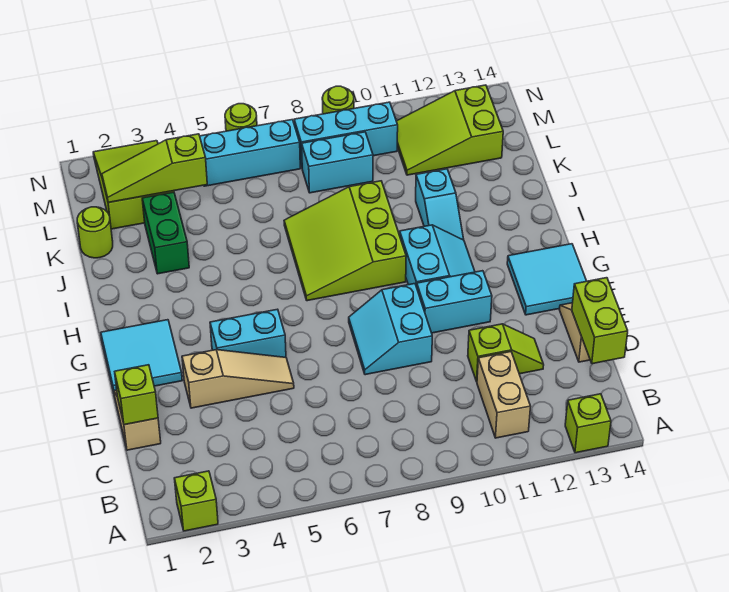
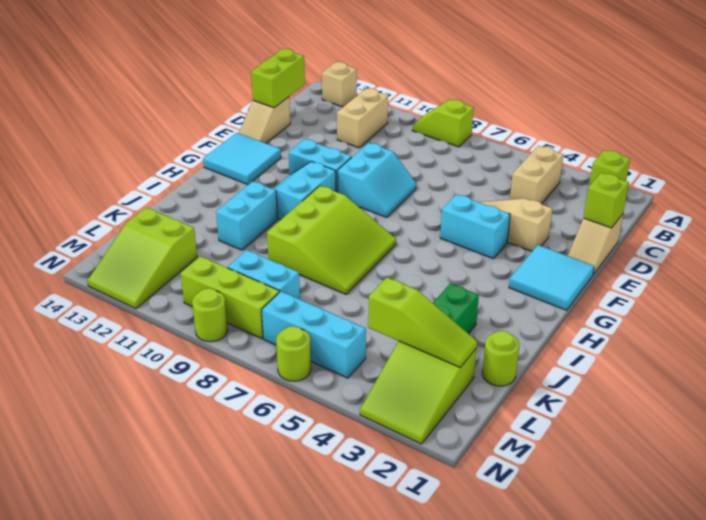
lime brick A13 level 1 -> tan brick A13 level 1
none -> tan brick B4:C4 level 1
lime slope D11:D12 level 1 top 11 -> lime slope A8:A9 level 1 top 8
cyan slope I11:J11 level 1 top J -> cyan brick I11:J11 level 1
lime slope L11:M13 level 1 top 13 -> lime slope L12:N13 level 1 top L
cyan brick M8:M10 level 1 -> lime brick M8:M10 level 1

